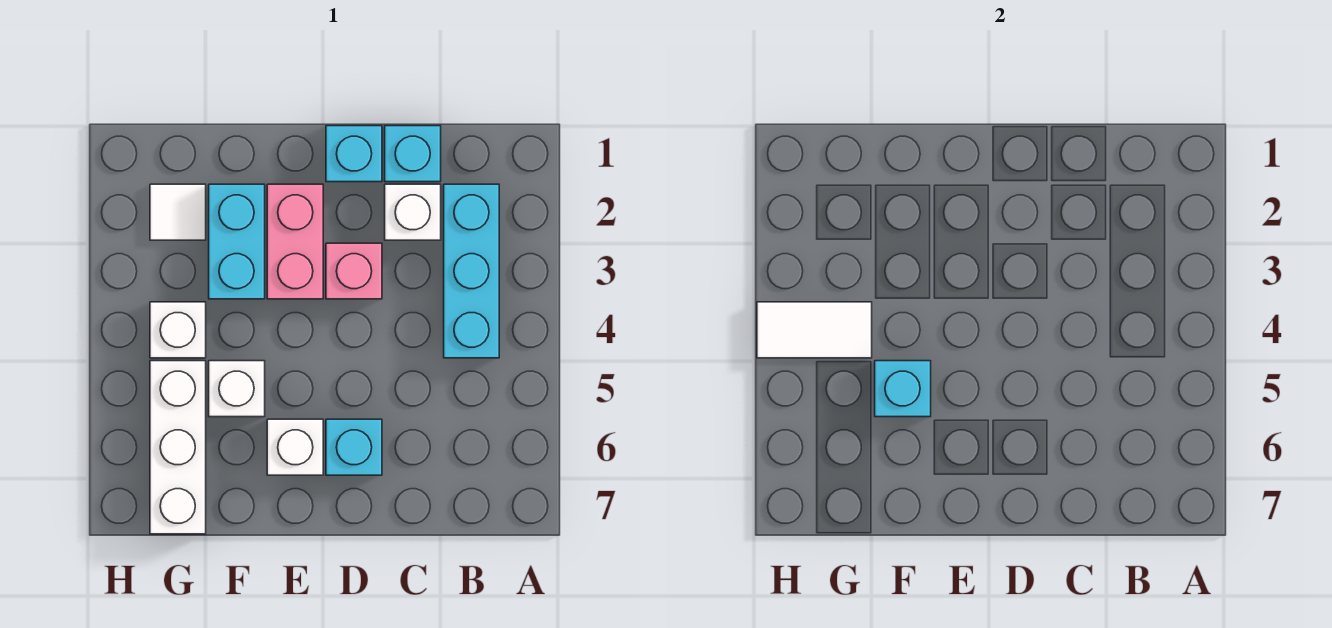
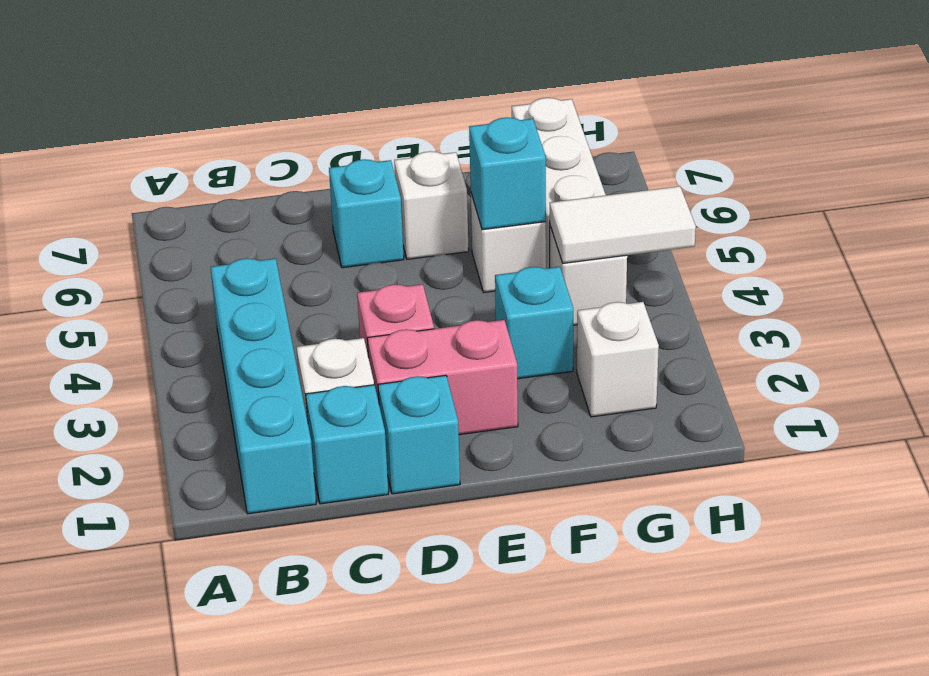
cyan brick B2:B4 level 1 -> cyan brick B1:B4 level 1
pink brick E2:E3 level 1 -> pink brick D2:E2 level 1
cyan brick F2:F3 level 1 -> cyan brick F3 level 1
white tile G2 level 1 -> white brick G2 level 1

